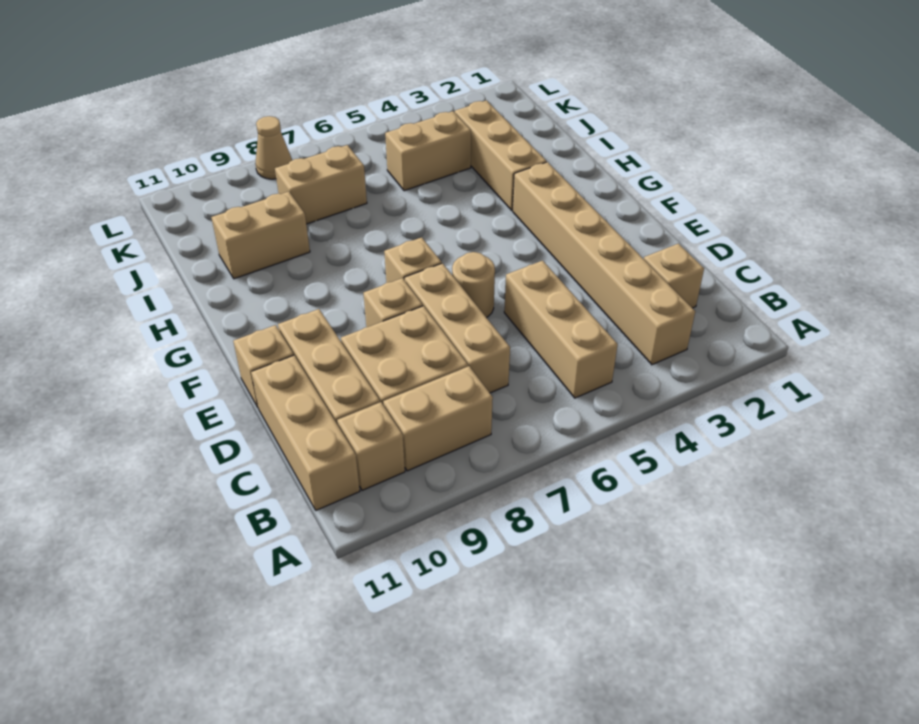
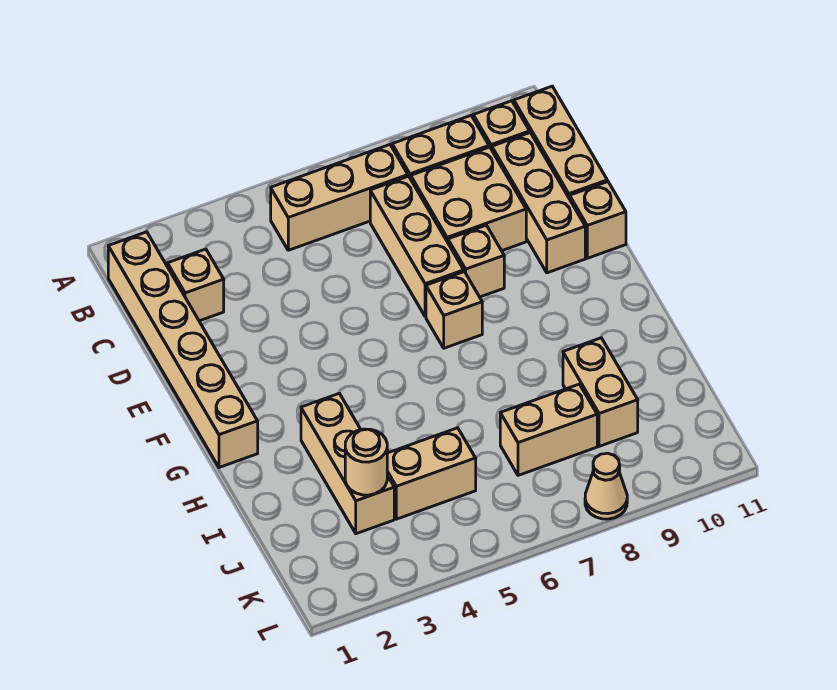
tan brick B3:G3 level 1 -> tan brick B1:G1 level 1
tan brick B5:D5 level 1 -> tan brick B5:B7 level 1
tan round brick E6 level 1 -> tan round brick J3 level 2
tan brick I9:I10 level 1 -> tan brick I9:J9 level 1

